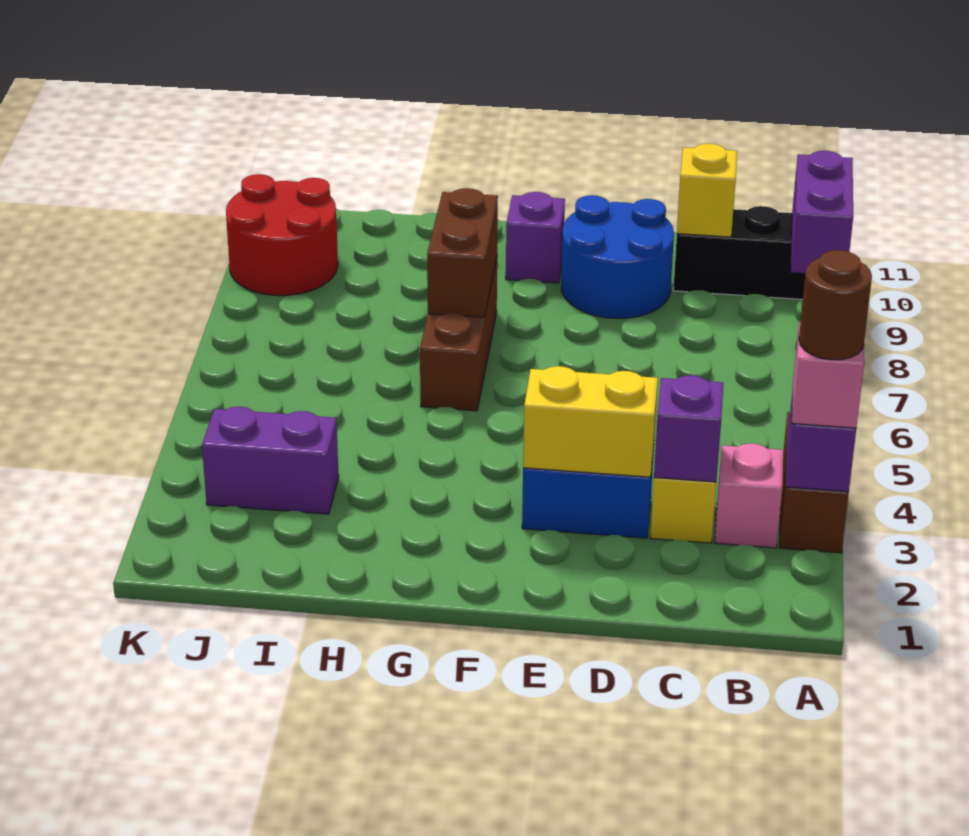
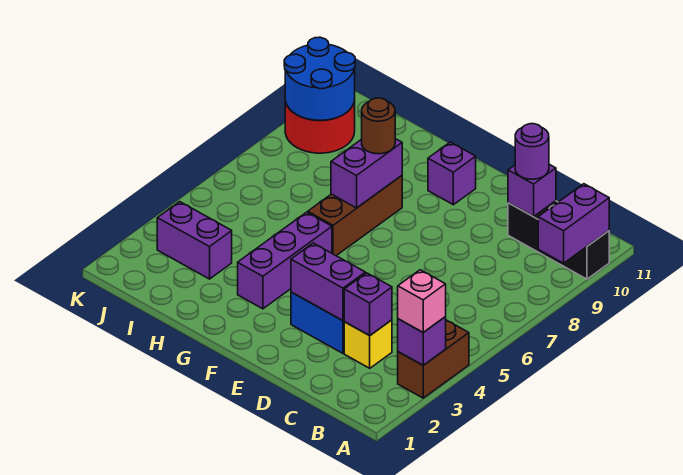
brown round brick A3 level 4 -> brown round brick G8 level 3
pink brick B3 level 1 -> none
yellow brick C10 level 2 -> purple brick C10 level 2
none -> purple round brick C10 level 3
yellow brick D3:E3 level 2 -> purple brick D3:E3 level 2
blue round brick D9:E10 level 1 -> blue round brick J9:K10 level 2
none -> purple brick G3:G5 level 1
brown brick G7:G8 level 2 -> purple brick G7:G8 level 2

